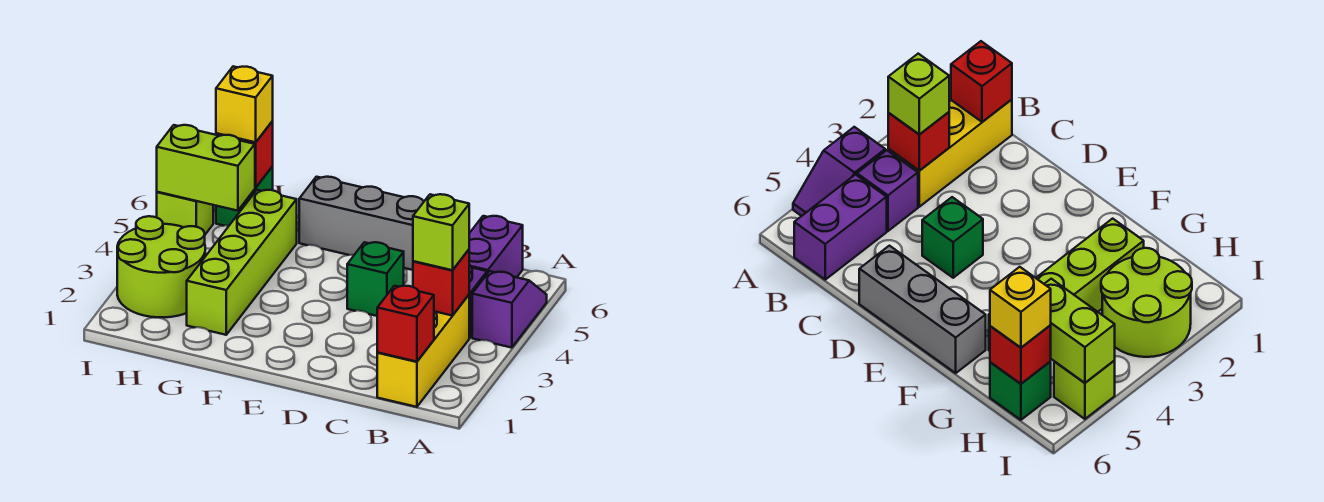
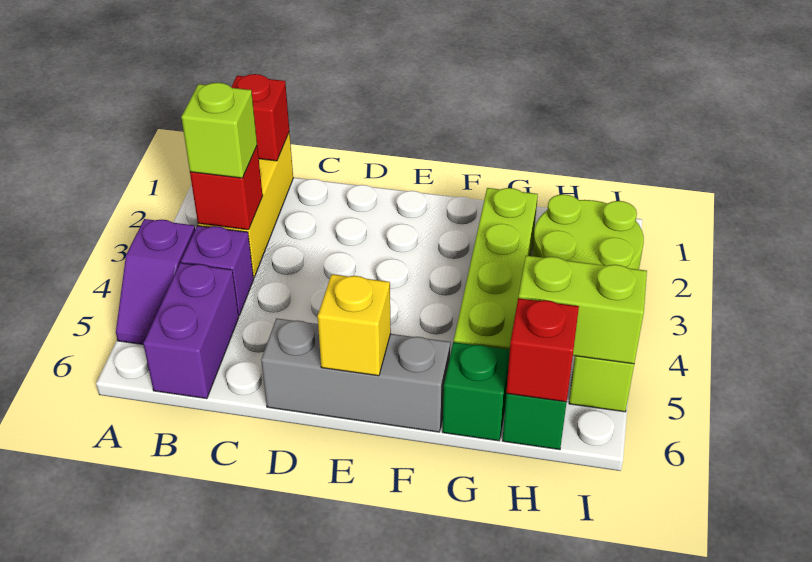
green brick D4 level 1 -> green brick G6 level 1
yellow brick H6 level 3 -> yellow brick E6 level 2

